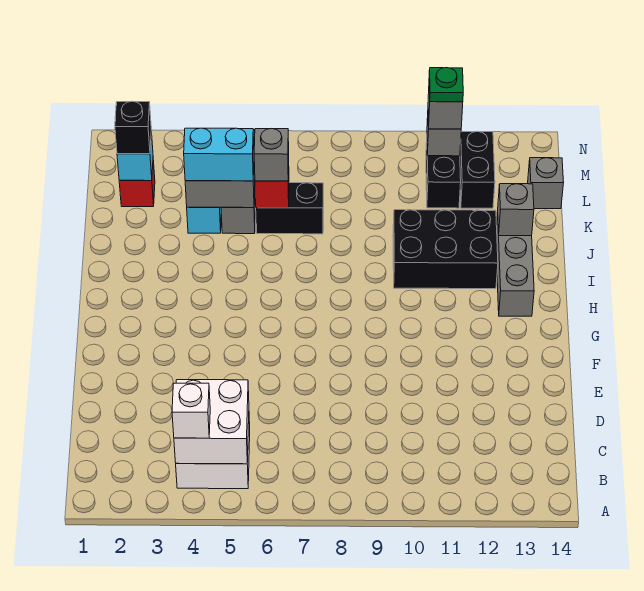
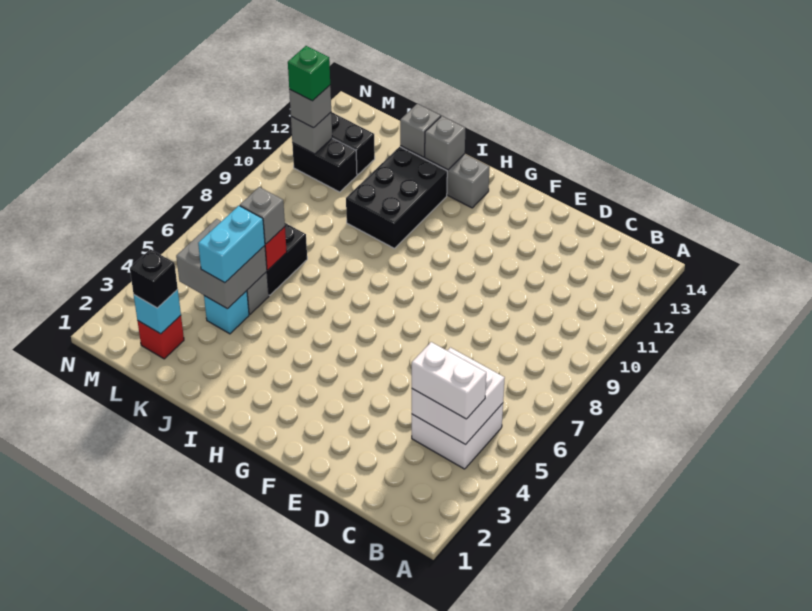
white brick B4 level 3 -> white brick B4:C4 level 3
grey brick L14 level 1 -> grey brick I13 level 2
green plate M11 level 4 -> green brick M11 level 4

